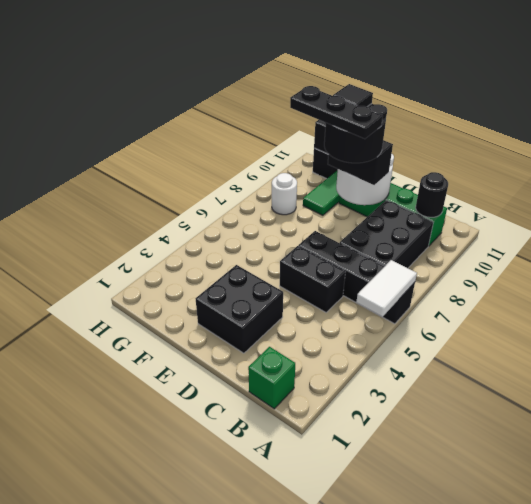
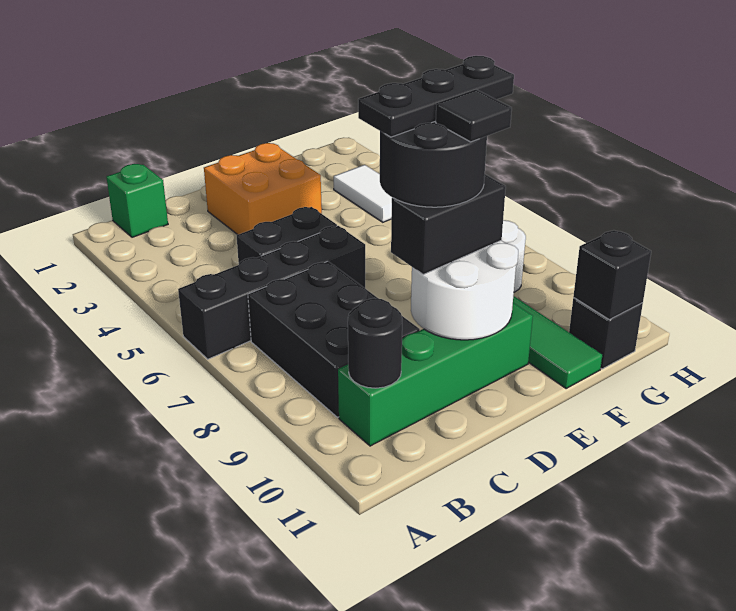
white tile A5:A6 level 2 -> white tile G3:G4 level 1
black brick D2:E3 level 1 -> orange brick D2:E3 level 1

